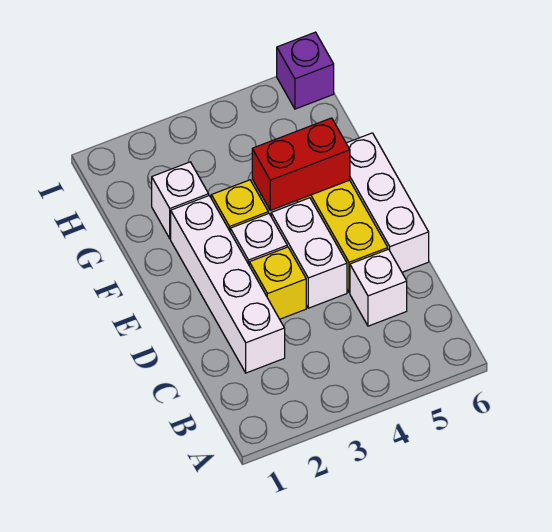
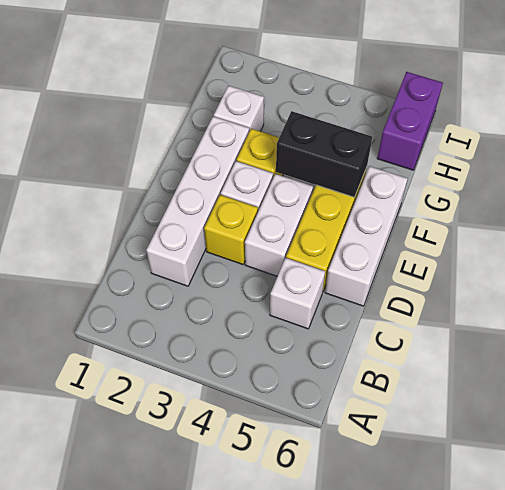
red brick F4:F5 level 2 -> black brick F4:F5 level 2
purple brick I6 level 1 -> purple brick H6:I6 level 1

